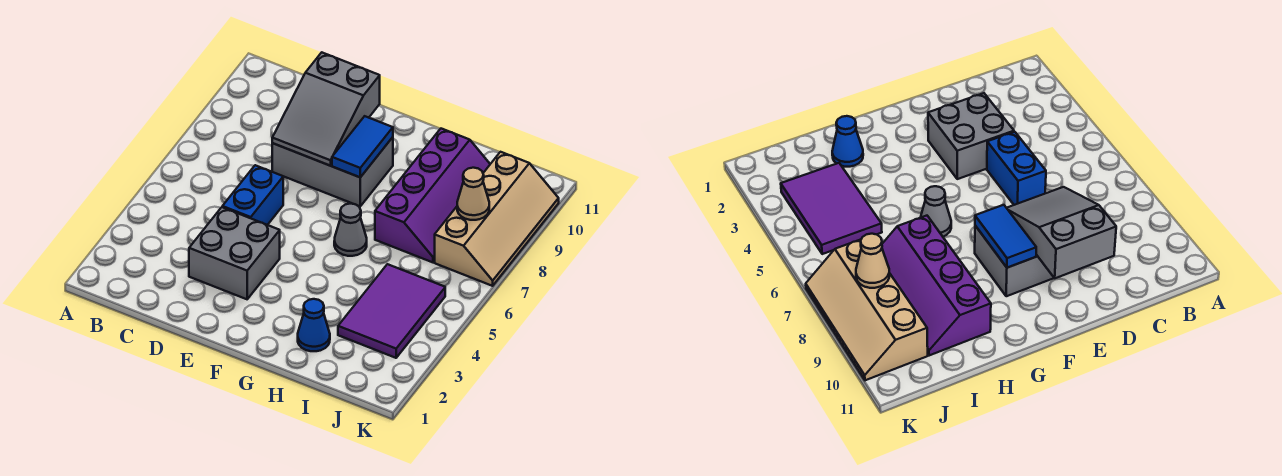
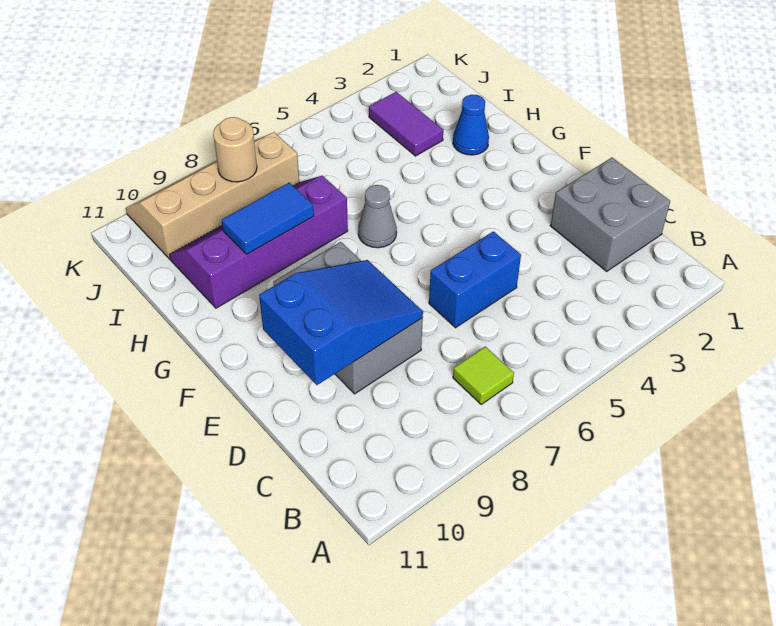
none -> lime tile B7 level 1
grey brick D3:E4 level 1 -> grey brick C1:D2 level 1
grey slope D8:E10 level 2 top 10 -> blue slope D8:E10 level 2 top 10
blue tile F8:F9 level 2 -> blue tile H8:H9 level 2
purple tile I3:J5 level 1 -> purple tile I3:J3 level 1
tan cone J8 level 2 -> tan round brick J8 level 2

